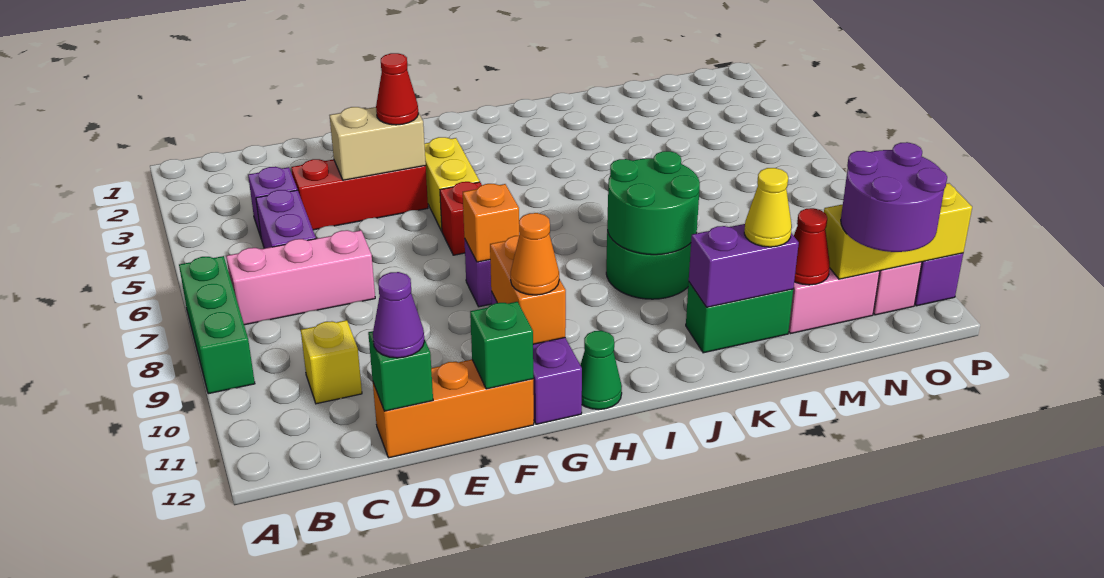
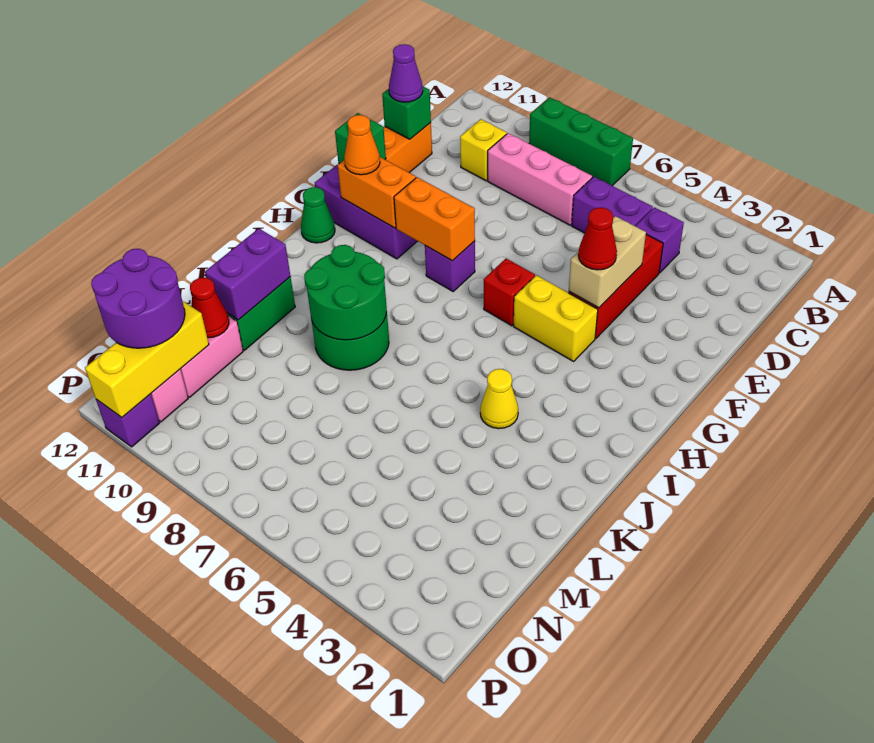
pink brick B7:D7 level 1 -> pink brick C7:C9 level 1
orange brick G8 level 2 -> orange brick G8:G9 level 2
yellow cone L11 level 3 -> yellow cone J4 level 1

